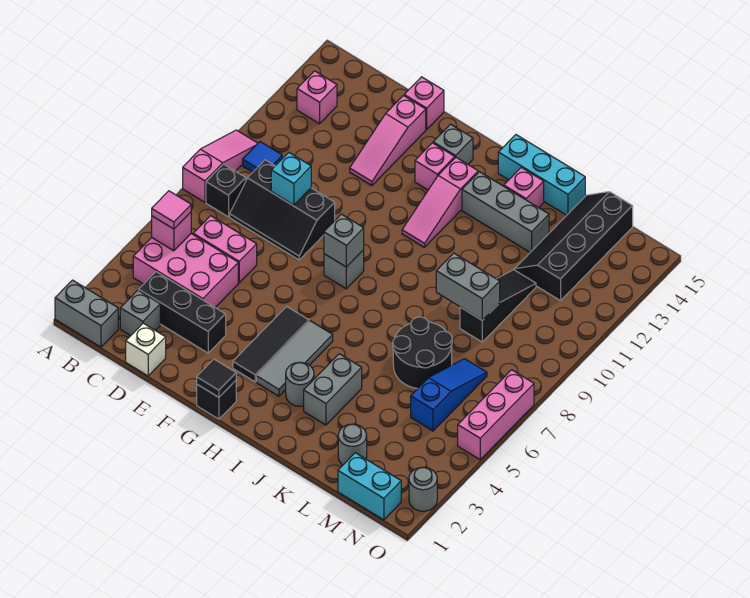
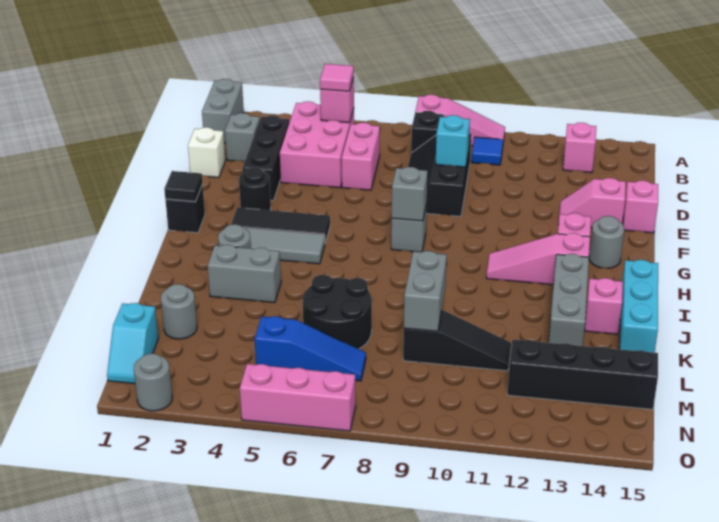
pink slope E12:E14 level 1 top 14 -> pink slope E13:E14 level 1 top 14
none -> black round brick F3 level 1
grey brick G14 level 1 -> grey round brick G14 level 1
cyan brick M1:N1 level 1 -> cyan slope M1:N1 level 1 top M

